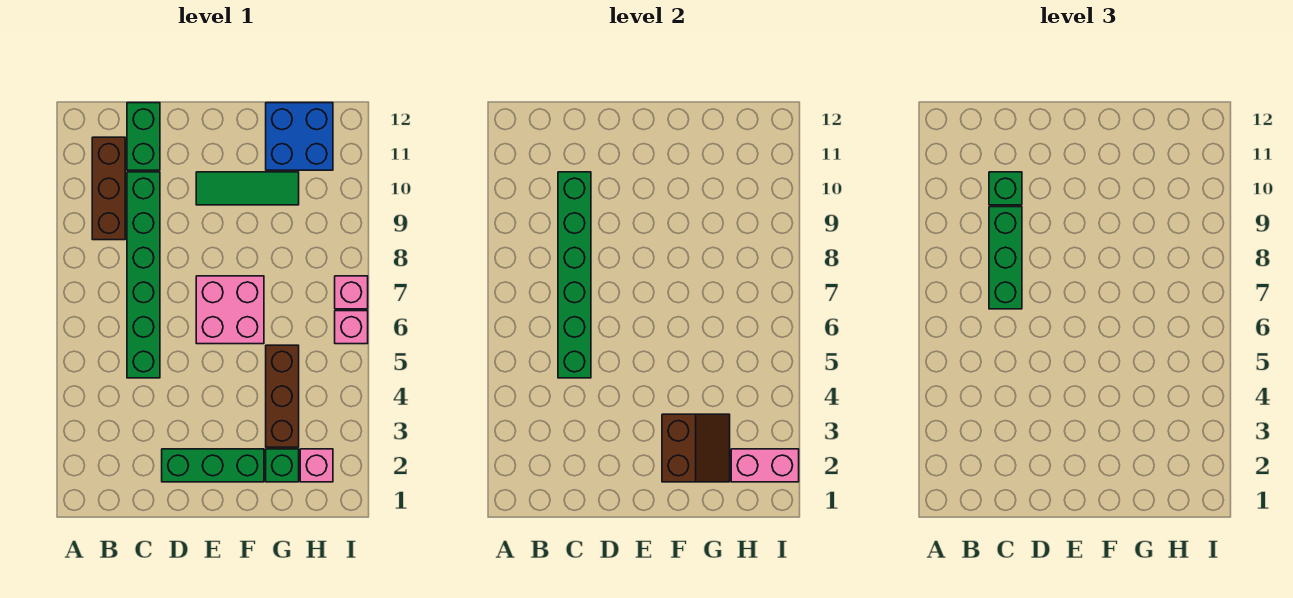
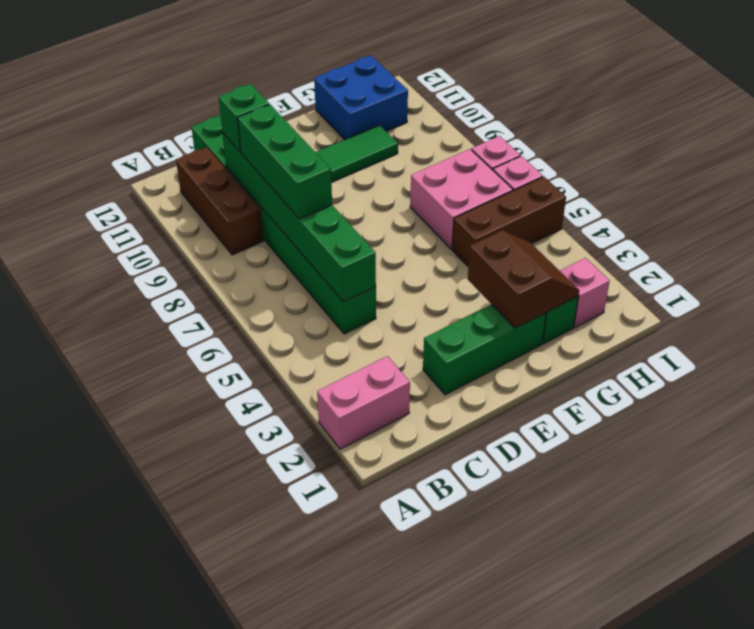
pink brick E6:F7 level 1 -> pink brick G6:H7 level 1
brown brick G3:G5 level 1 -> brown brick G5:I5 level 1
pink brick H2:I2 level 2 -> pink brick A2:B2 level 1

